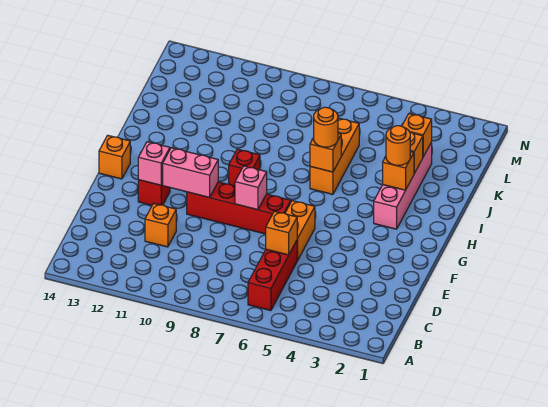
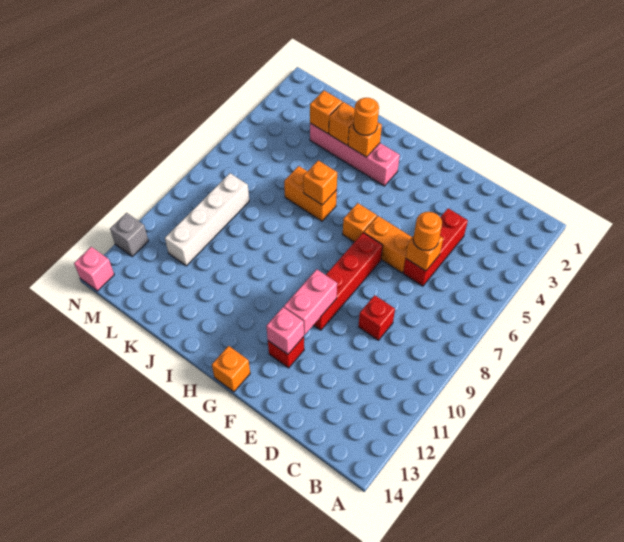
red brick B6:D6 level 1 -> red brick D4:D6 level 1
orange brick D11 level 1 -> orange brick G6 level 1
pink brick F8 level 2 -> pink brick N14 level 1
red brick H9 level 1 -> red brick D9 level 1
orange brick I6:K6 level 1 -> orange brick I6:J6 level 1
orange round brick I6 level 3 -> orange round brick D6 level 3
none -> white brick L8:L11 level 1
none -> grey brick N12 level 1

